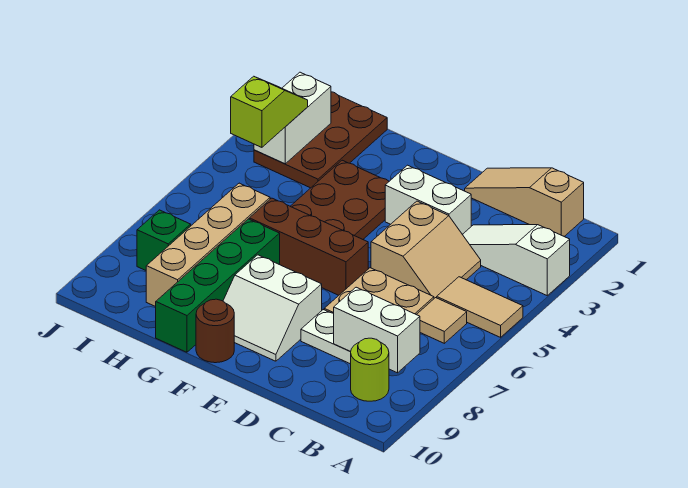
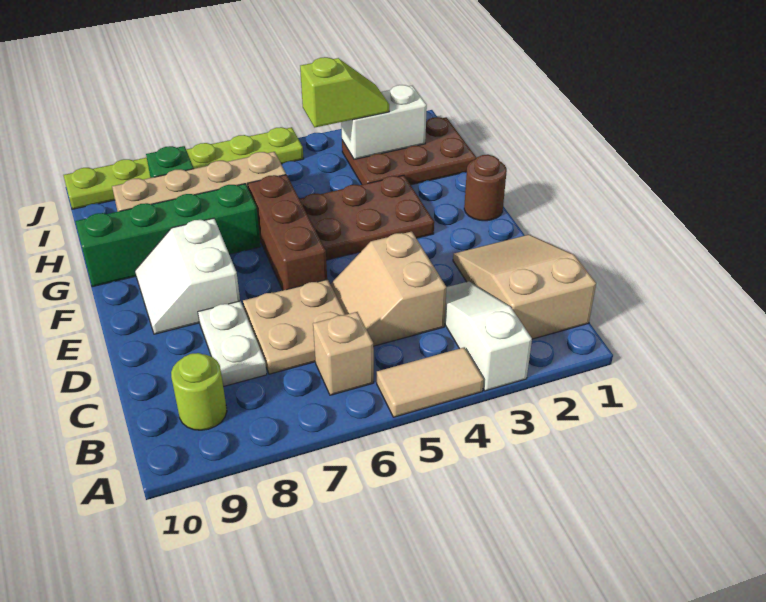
tan tile A5:B5 level 1 -> tan tile A4:A5 level 1
tan slope B1:D1 level 1 top B -> tan slope B1:D2 level 1 top B
tan tile B6 level 1 -> tan brick B6 level 1
white brick B8:C8 level 2 -> none
tan slope C4:D5 level 1 top D -> tan slope C4:D5 level 1 top 4
white brick D3:E3 level 1 -> none
brown round brick F10 level 1 -> brown round brick F1 level 1
none -> lime plate J5:J10 level 1

